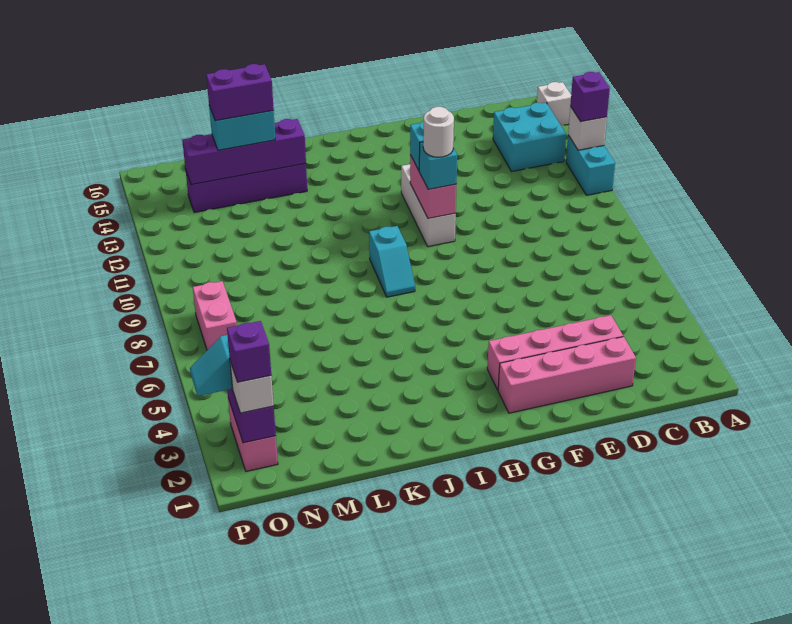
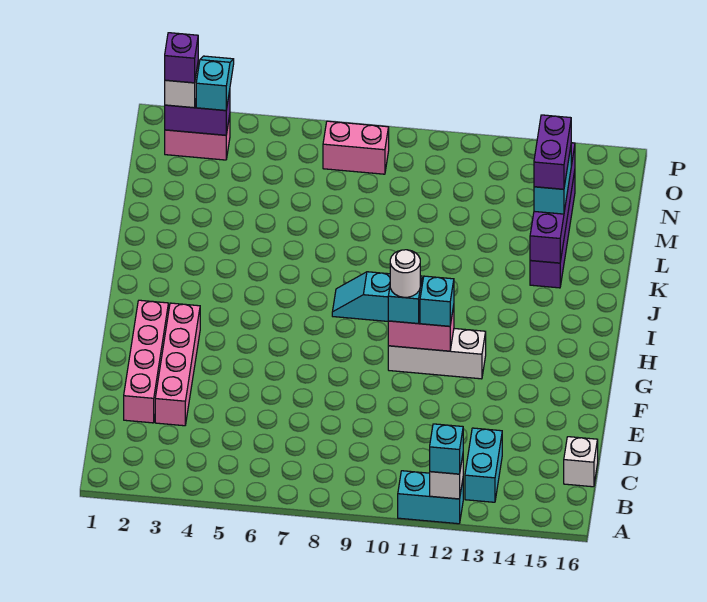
purple brick A12 level 3 -> cyan brick A12 level 3
white brick A15 level 1 -> white brick C16 level 1
cyan brick B13:C14 level 1 -> cyan brick B13:C13 level 1

